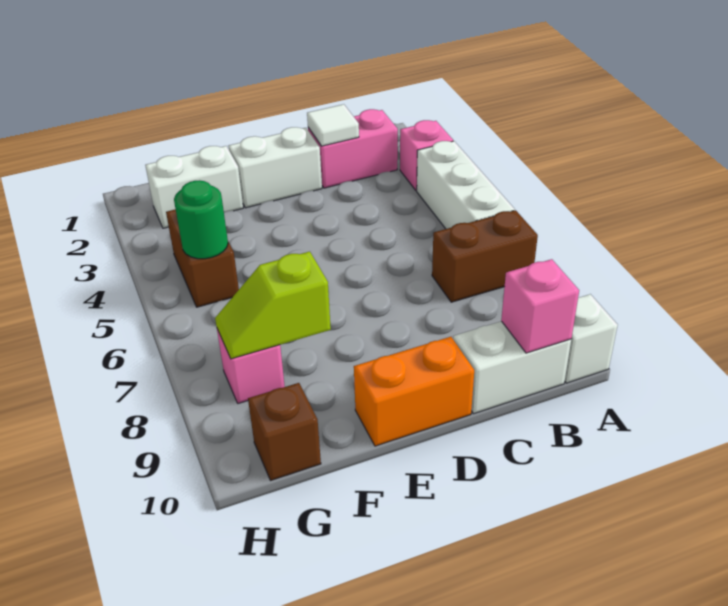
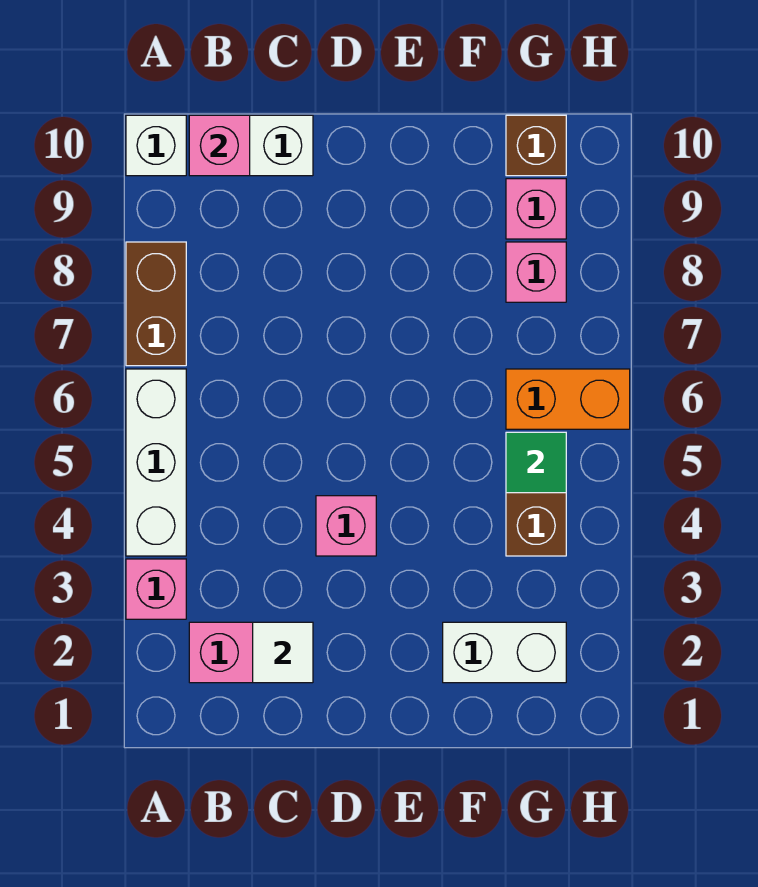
brown brick A7:B7 level 1 -> brown brick A7:A8 level 1
white brick D2:E2 level 1 -> none
none -> pink brick D4 level 1
orange brick D10:E10 level 1 -> orange brick G6:H6 level 1
lime slope F8:G8 level 2 top F -> none
green round brick G5 level 2 -> green tile G5 level 2
none -> pink brick G9 level 1

